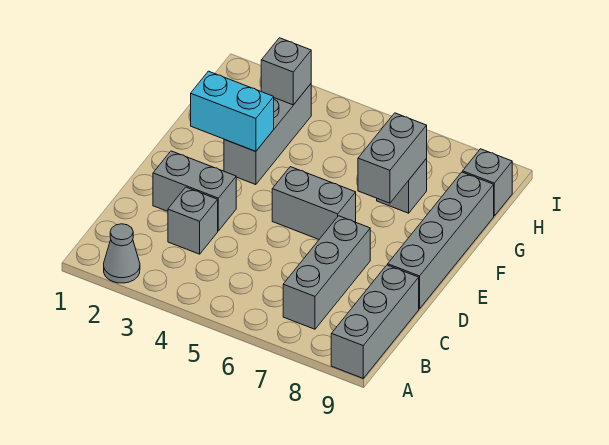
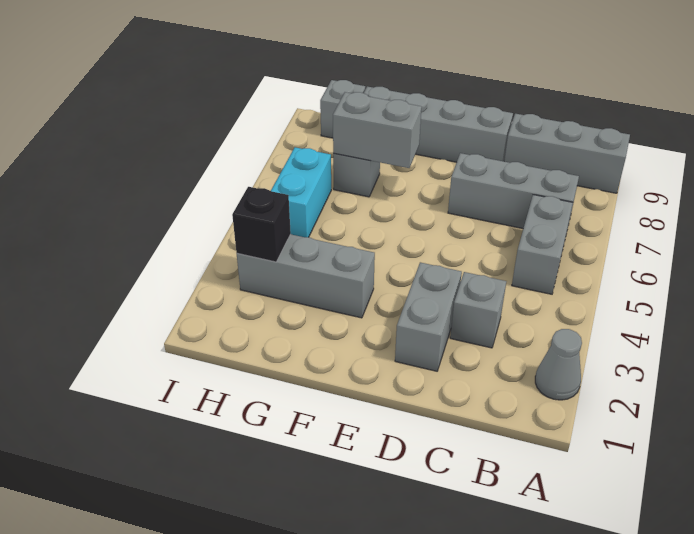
grey brick E5:E6 level 1 -> grey brick B5:B6 level 1
cyan brick F2:F3 level 2 -> cyan brick H5:H6 level 1
grey brick H3 level 2 -> black brick H3 level 2

